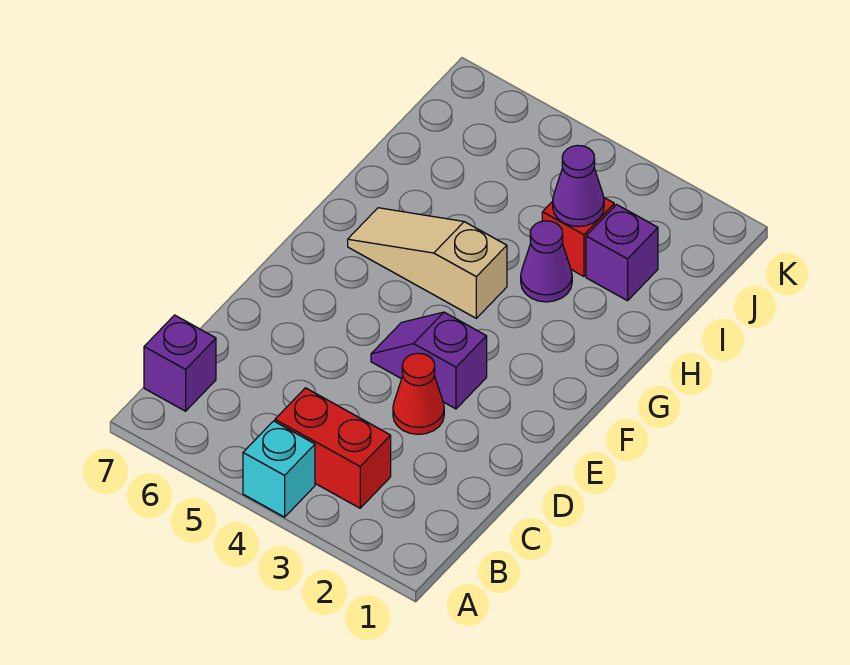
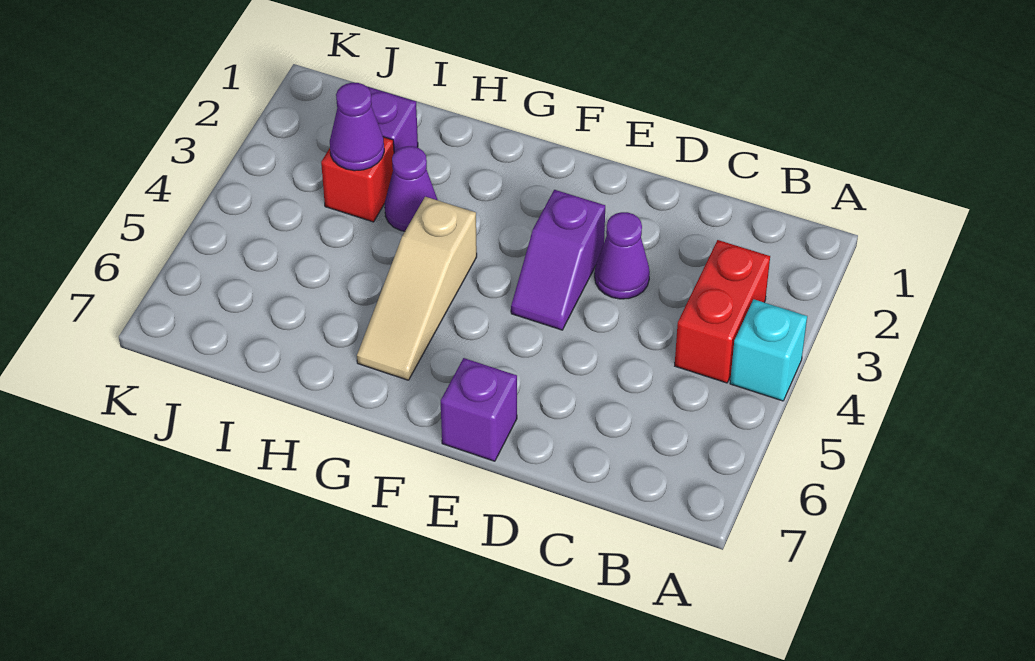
purple brick B7 level 1 -> purple brick E7 level 1
red cone D3 level 1 -> purple cone D3 level 1

